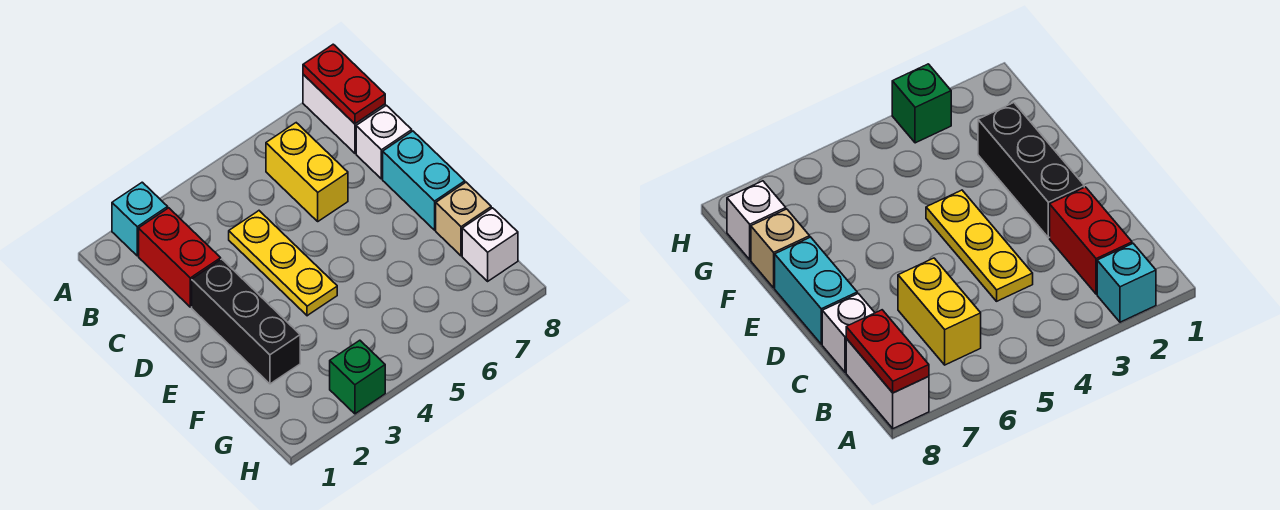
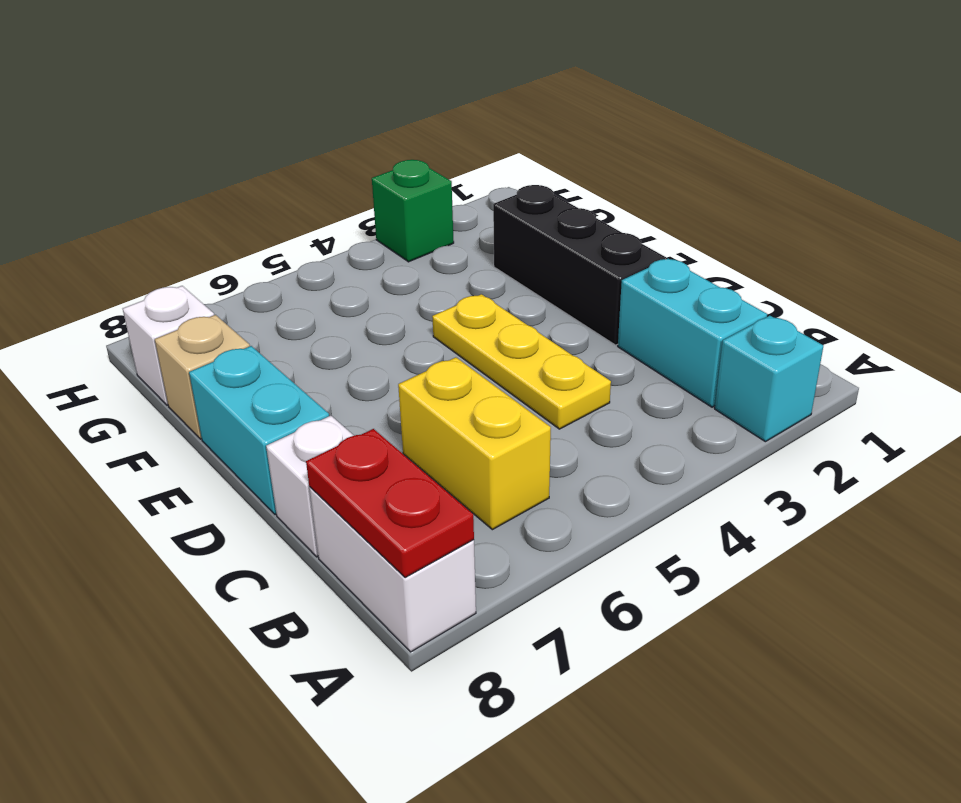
red brick B2:C2 level 1 -> cyan brick B2:C2 level 1

